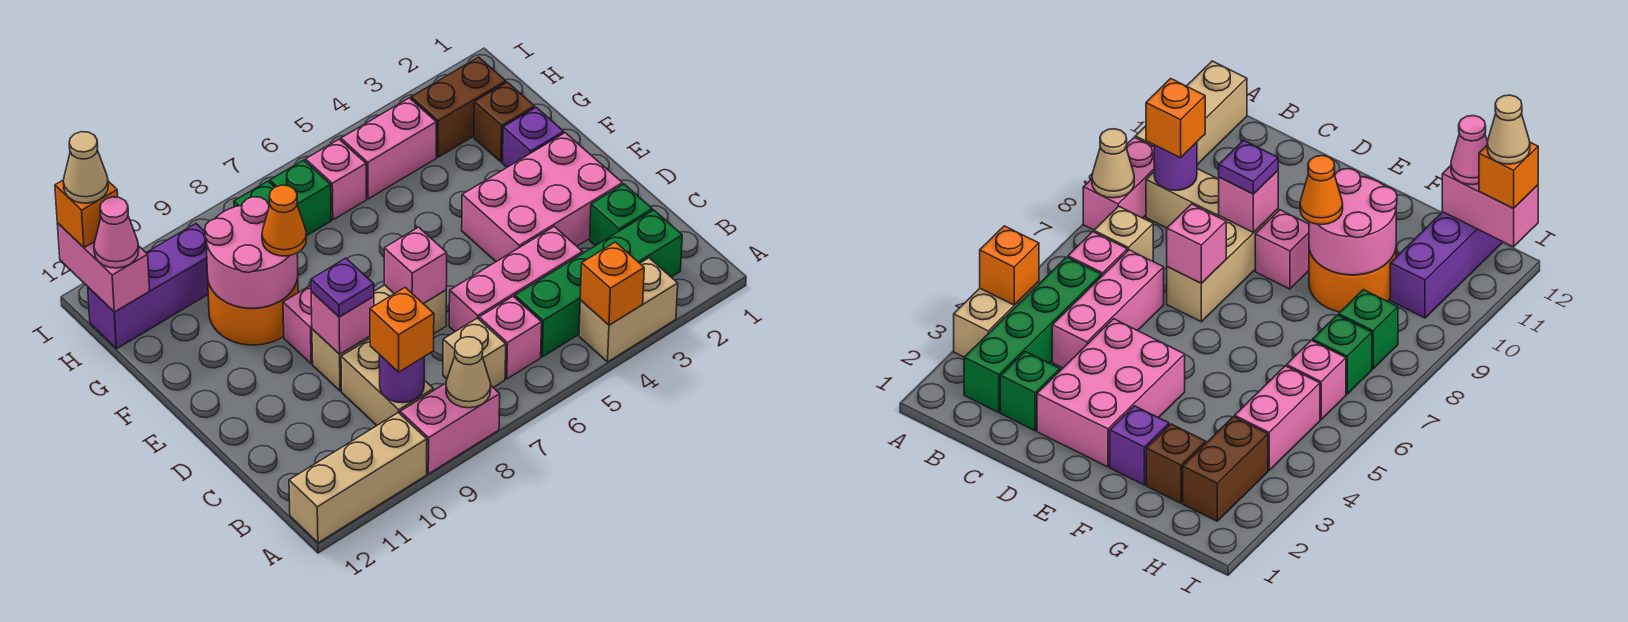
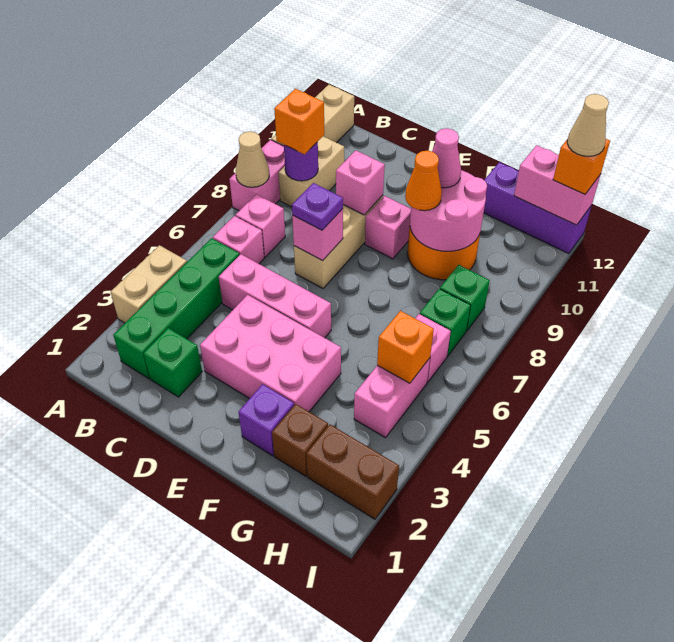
orange brick A4 level 2 -> orange brick H5 level 2
tan brick B7 level 1 -> pink brick B7 level 1
tan brick B9:C9 level 1 -> tan brick B9:B10 level 1
pink brick C4:C6 level 1 -> pink brick C5:E5 level 1
pink brick D2:E4 level 1 -> pink brick D3:F4 level 1
purple plate D9 level 3 -> purple plate D7 level 3
brown brick H2:H3 level 1 -> brown brick H2:I2 level 1
purple brick H10:H12 level 1 -> purple brick G12:I12 level 1
pink cone H12 level 3 -> pink cone F10 level 3

